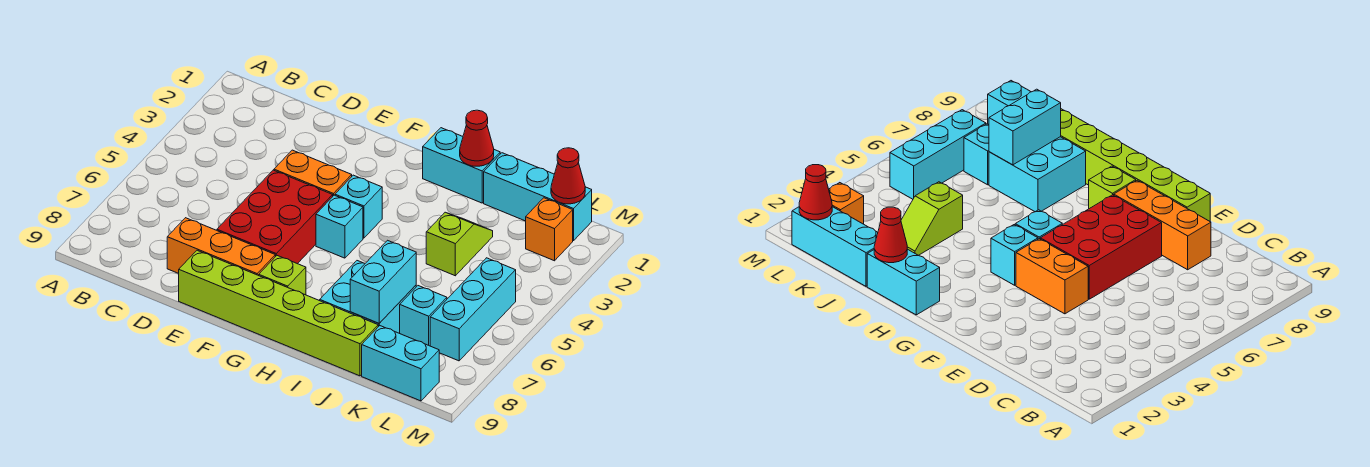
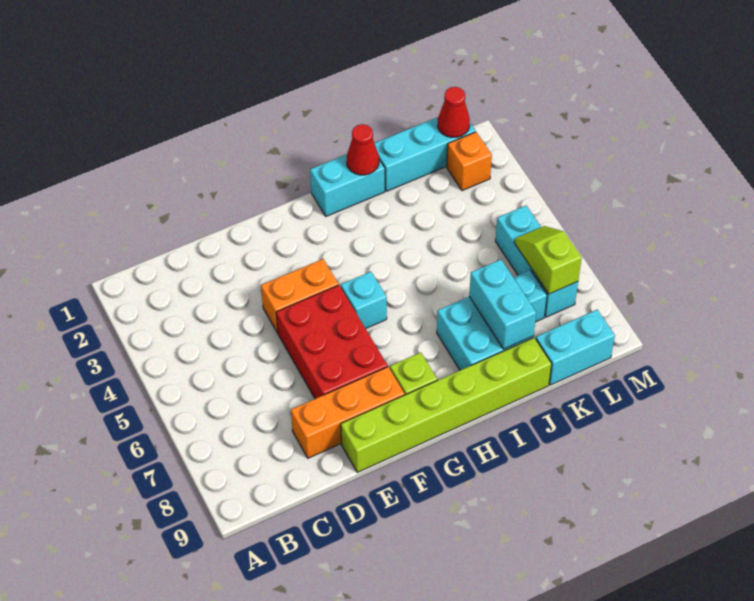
cyan brick G4 level 1 -> none
lime slope J3:J4 level 1 top 4 -> lime slope L6:L7 level 2 top 7

